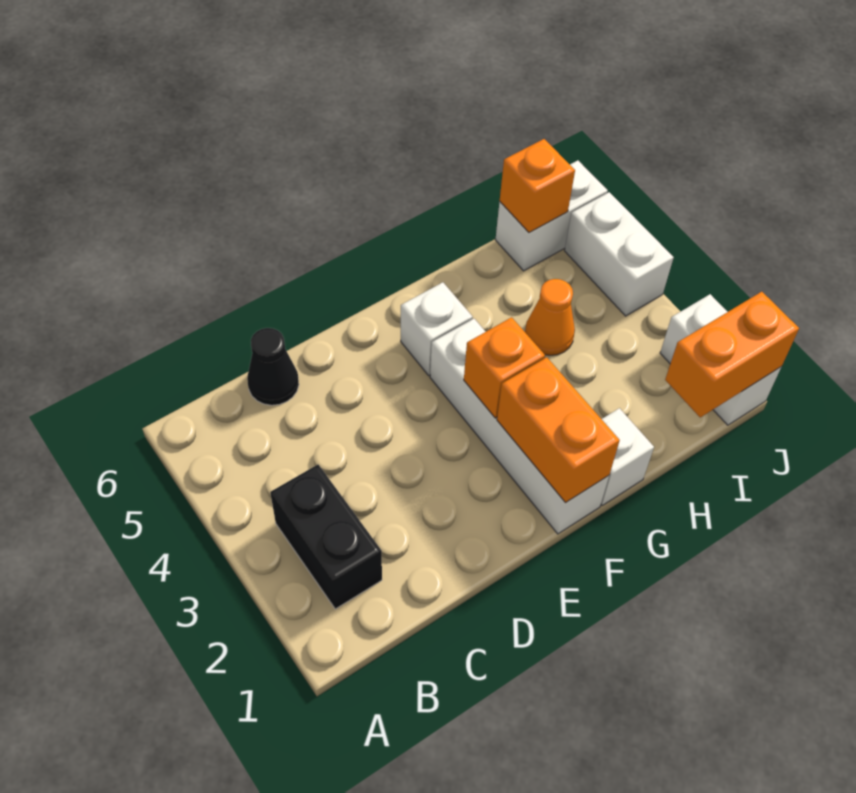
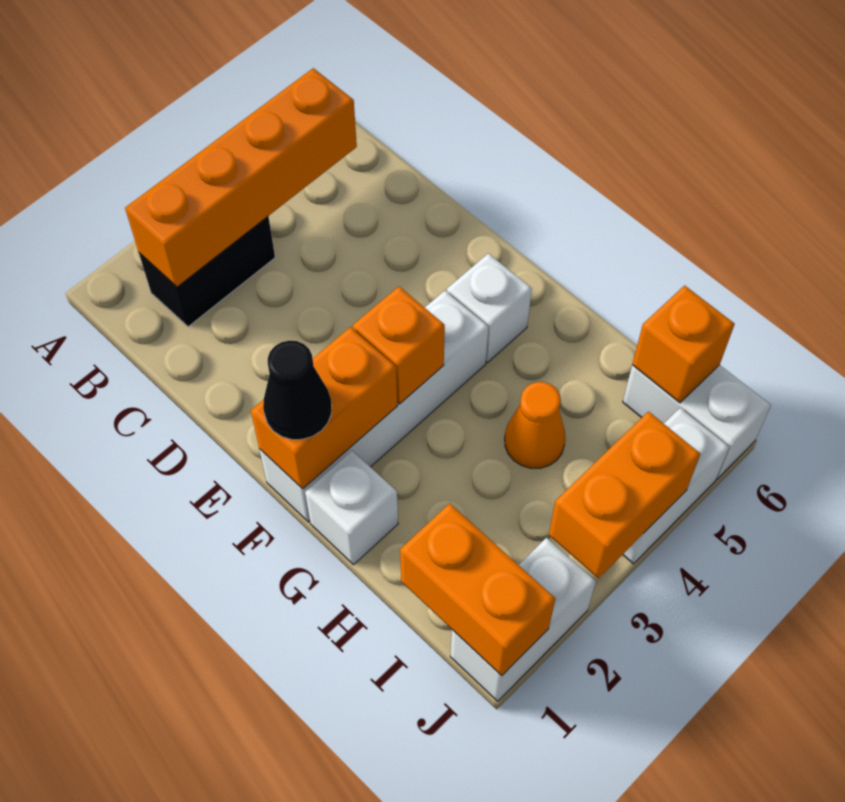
none -> orange brick B2:B5 level 2
black cone C6 level 1 -> black cone F1 level 3
none -> orange brick J3:J4 level 2

